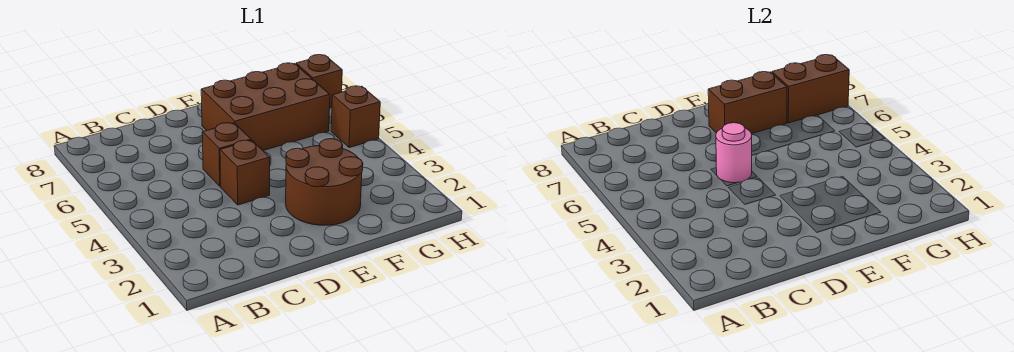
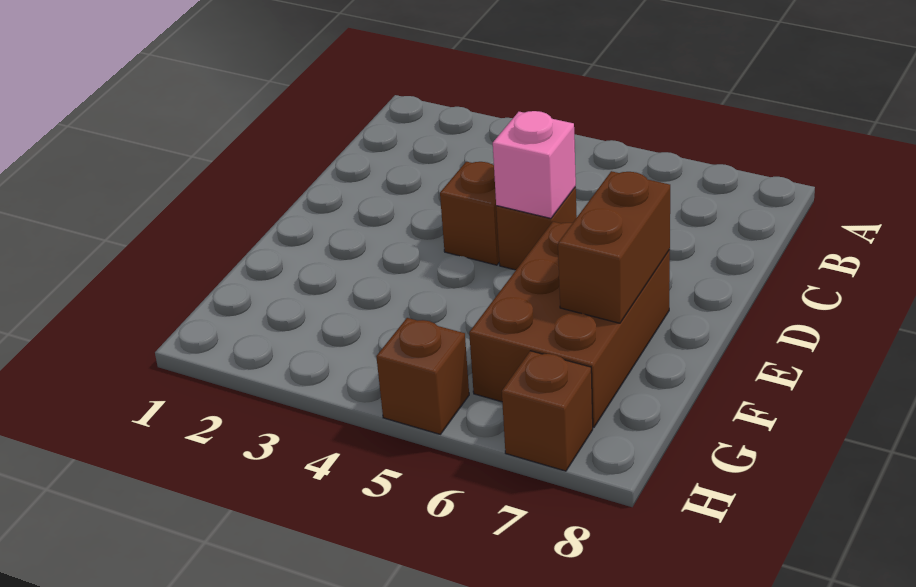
pink round brick D5 level 2 -> pink brick D5 level 2
brown round brick E2:F3 level 1 -> none
brown brick G7:H7 level 2 -> none

